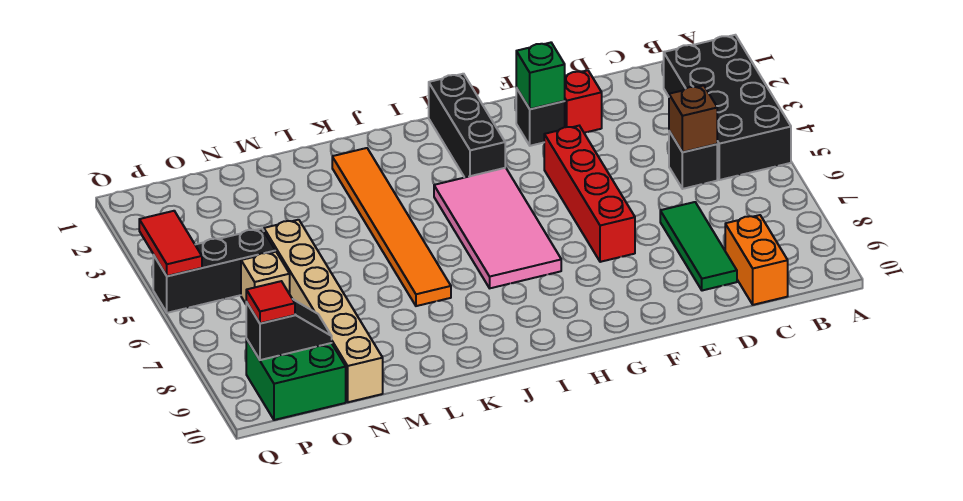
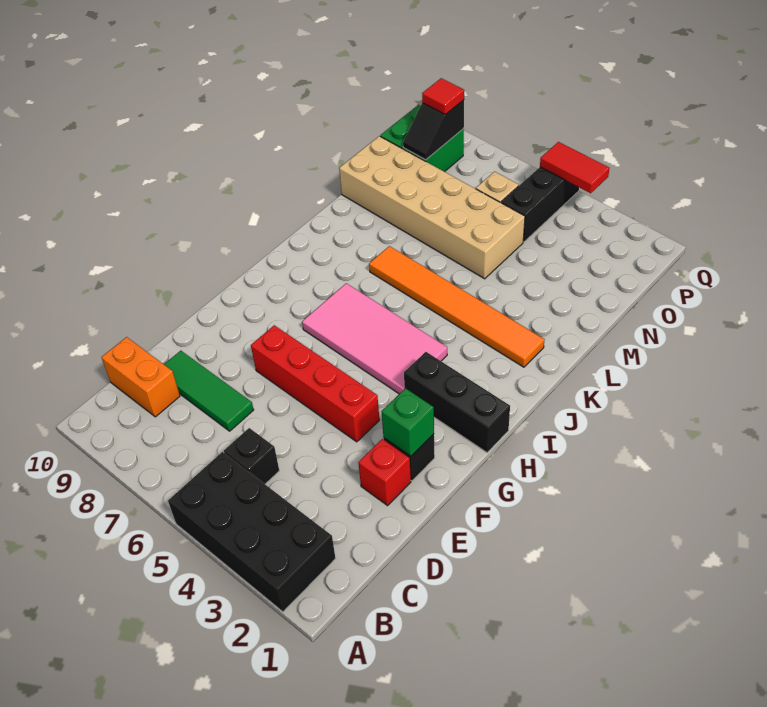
brown brick C5 level 2 -> none
tan brick N5:N10 level 1 -> tan brick M5:N10 level 1

